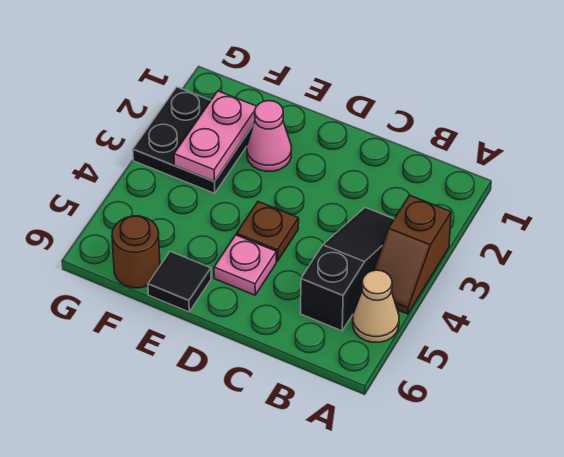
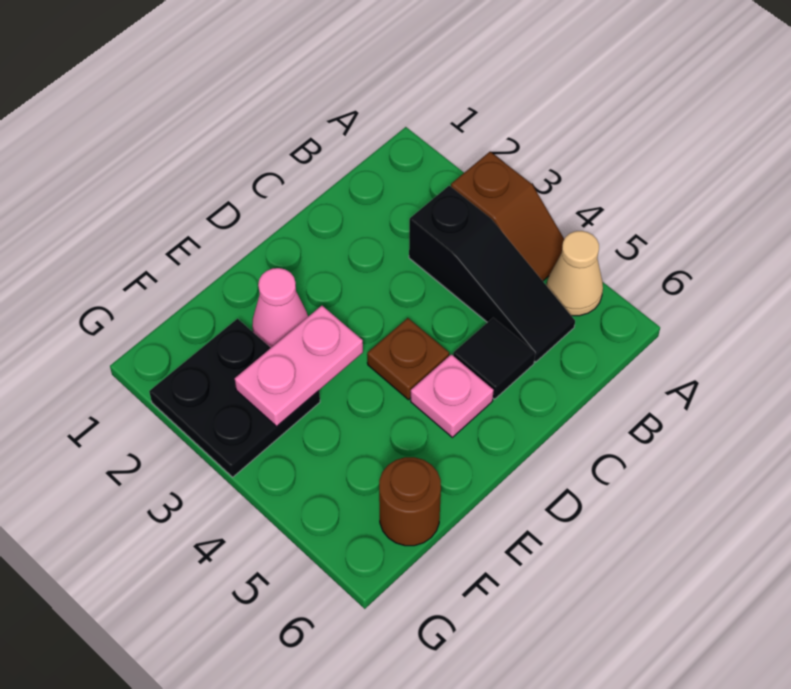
black slope B3:B5 level 1 top 5 -> black slope B3:B5 level 1 top 3
black tile E6 level 1 -> black tile C5 level 1
pink plate F2:F3 level 2 -> pink plate E3:F3 level 2

